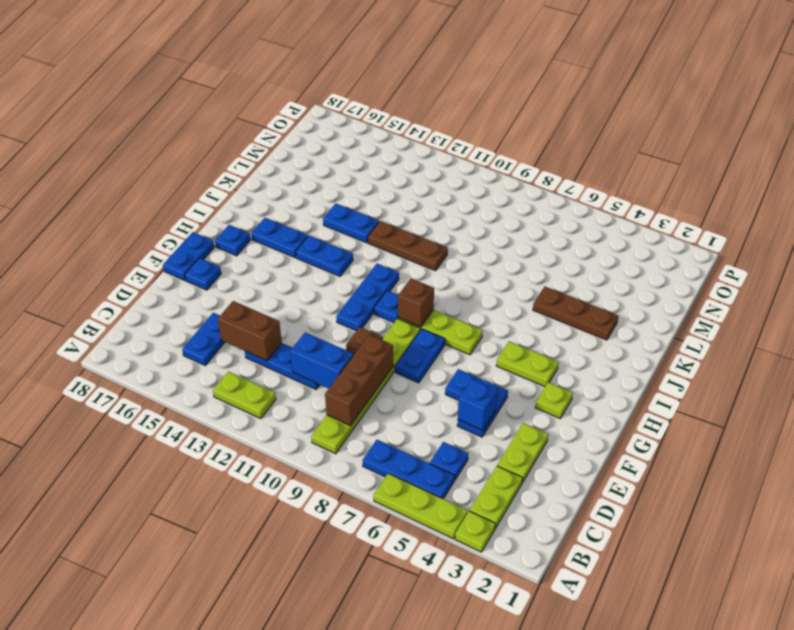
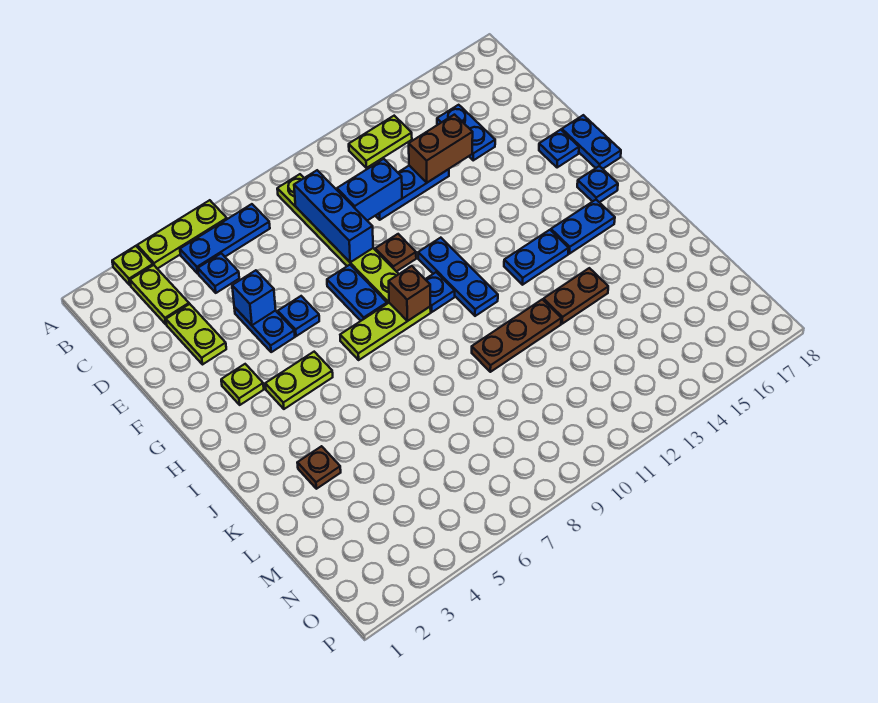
brown brick C9:E9 level 2 -> blue brick C9:E9 level 2
brown plate K3:K5 level 1 -> brown plate K3 level 1
blue plate K13:K14 level 1 -> brown plate K13:K14 level 1

